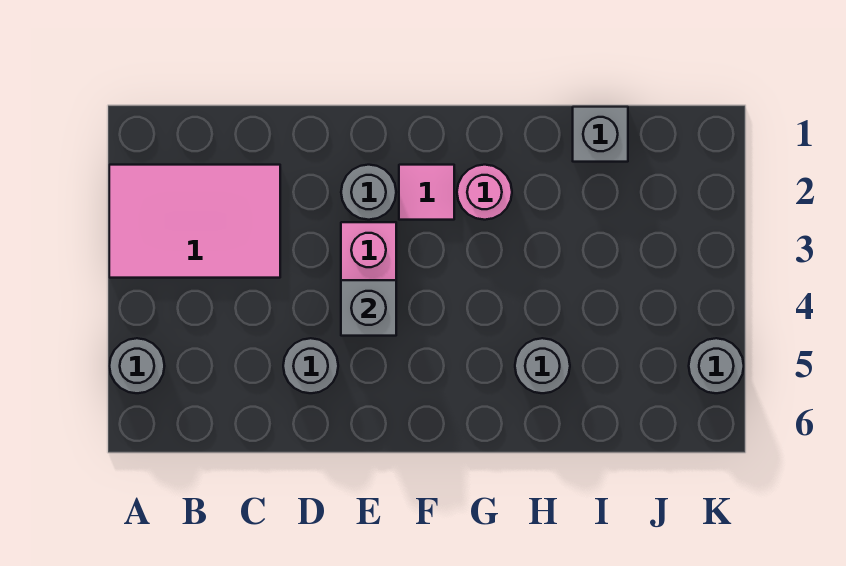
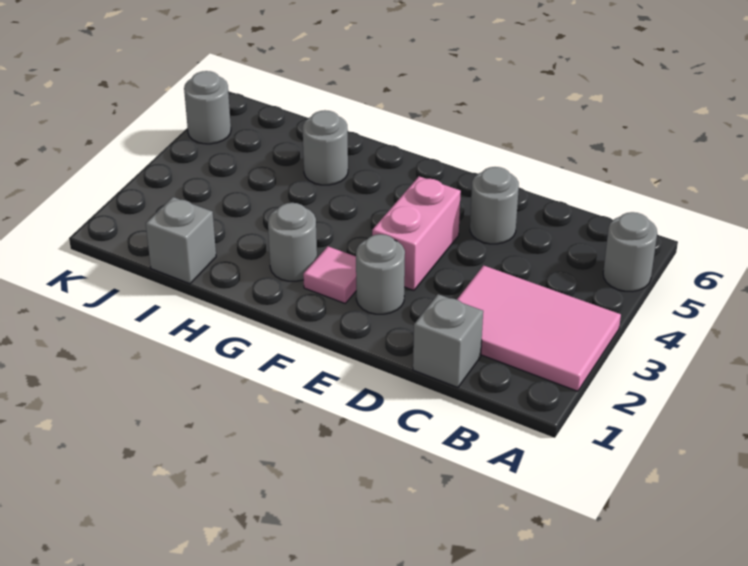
grey brick E4 level 2 -> grey brick C1 level 1
pink round brick G2 level 1 -> grey round brick G2 level 1

